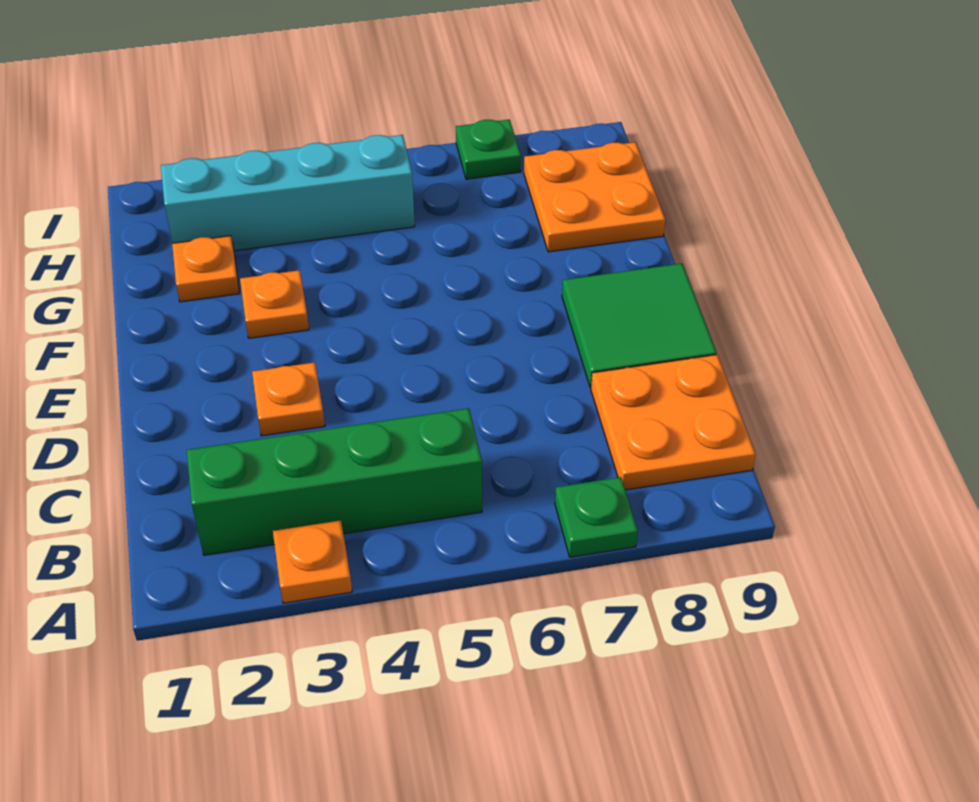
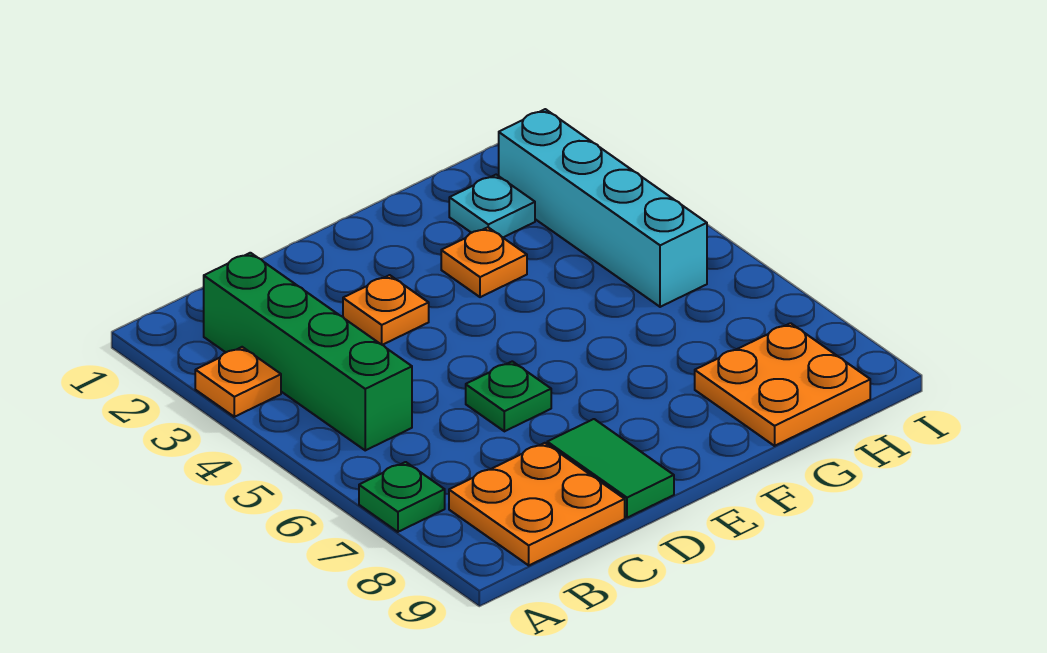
green tile D8:E9 level 1 -> green tile D8:D9 level 1
orange plate G2 level 1 -> cyan plate G2 level 1
green plate I7 level 1 -> green plate D6 level 1

